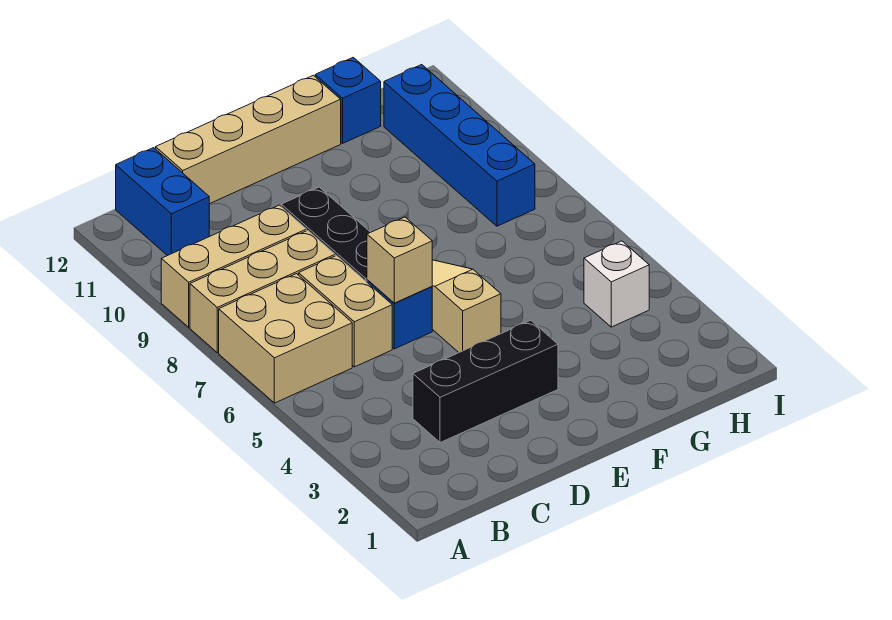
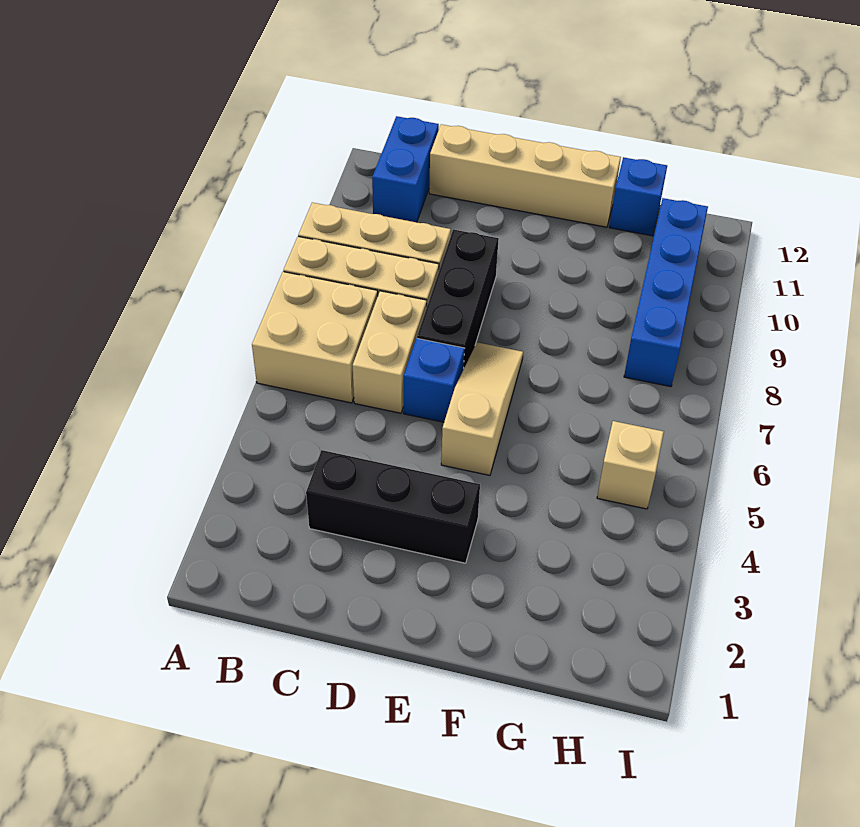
tan brick D6 level 2 -> tan brick H5 level 1
white brick H4 level 1 -> none

